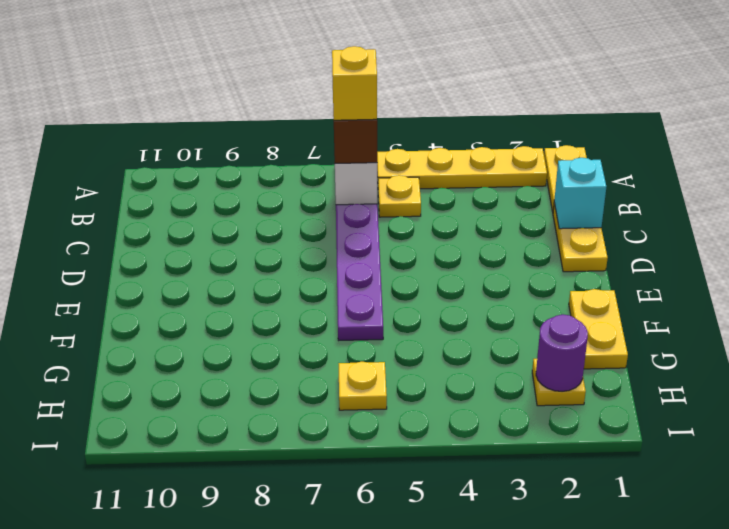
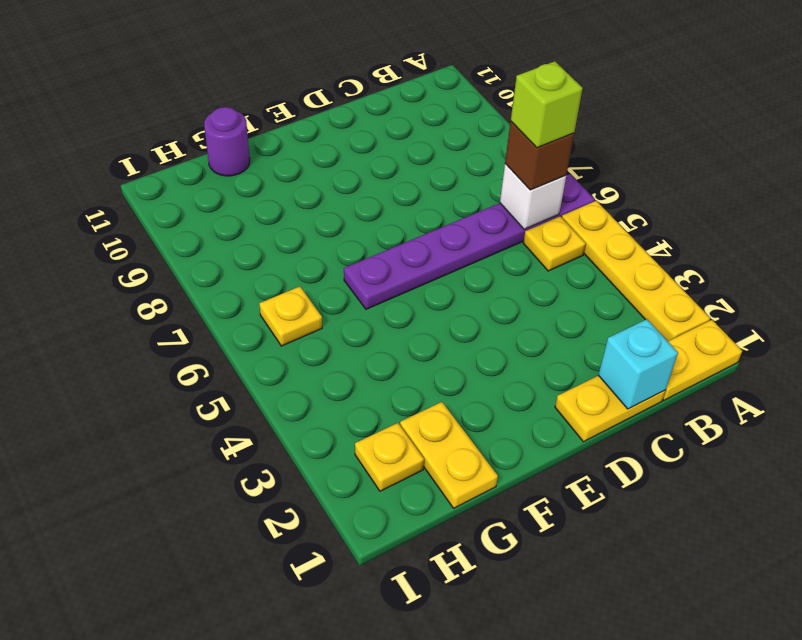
yellow brick B6 level 4 -> lime brick B6 level 4
yellow plate F1:G1 level 1 -> yellow plate G1:G2 level 1
purple round brick H2 level 2 -> purple round brick G11 level 1

